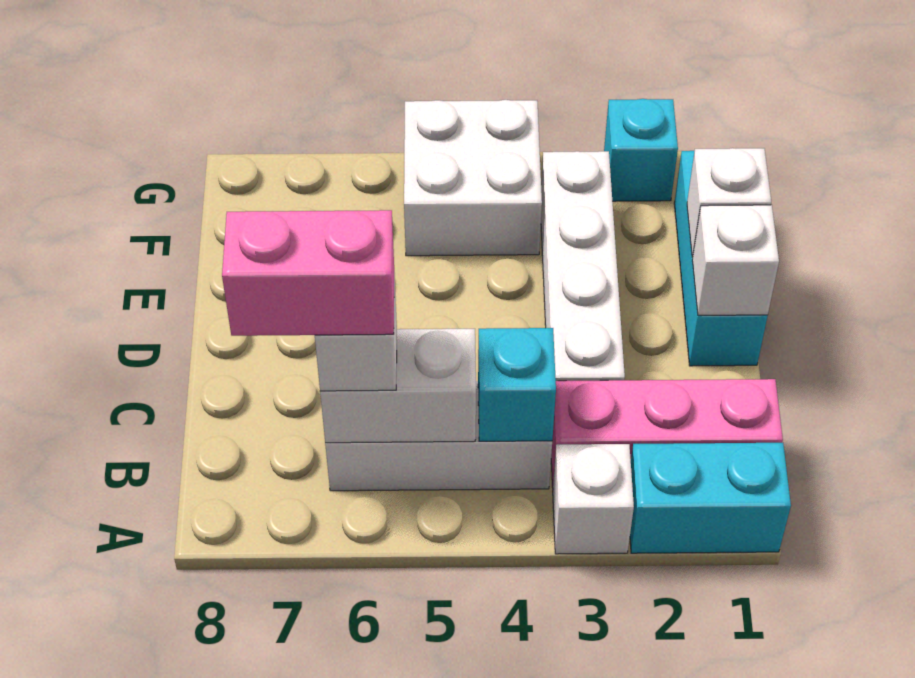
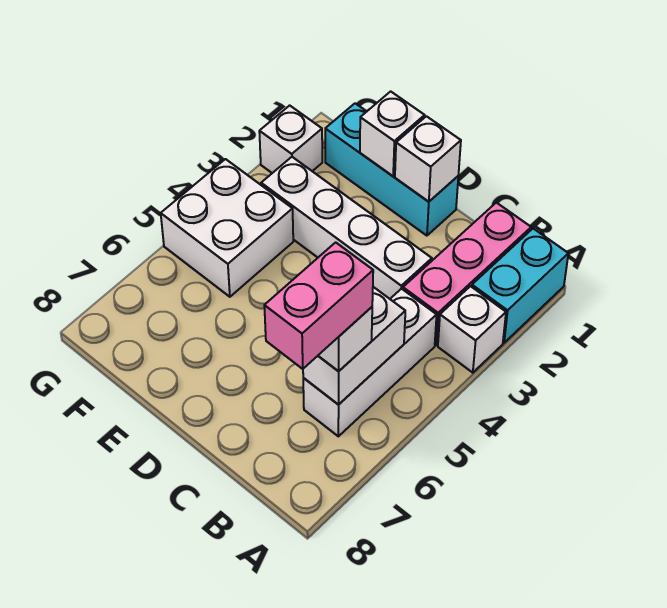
cyan brick B4 level 2 -> none
cyan brick G2 level 1 -> white brick G2 level 1

